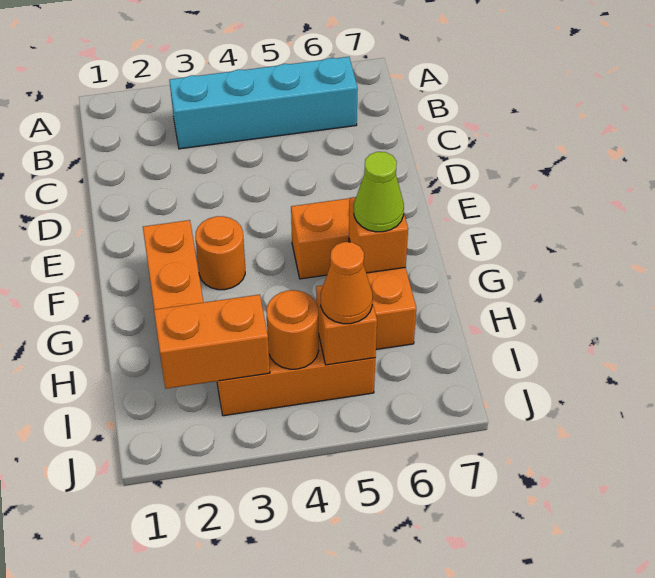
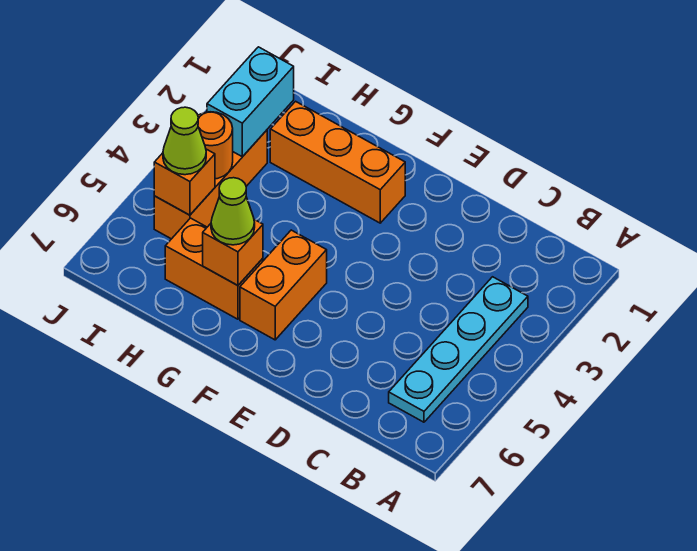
cyan brick B3:B6 level 1 -> cyan plate B3:B6 level 1
orange round brick F3 level 1 -> none
orange brick I2:I3 level 2 -> cyan brick I2:I3 level 2
orange cone I5 level 3 -> lime cone I5 level 3

